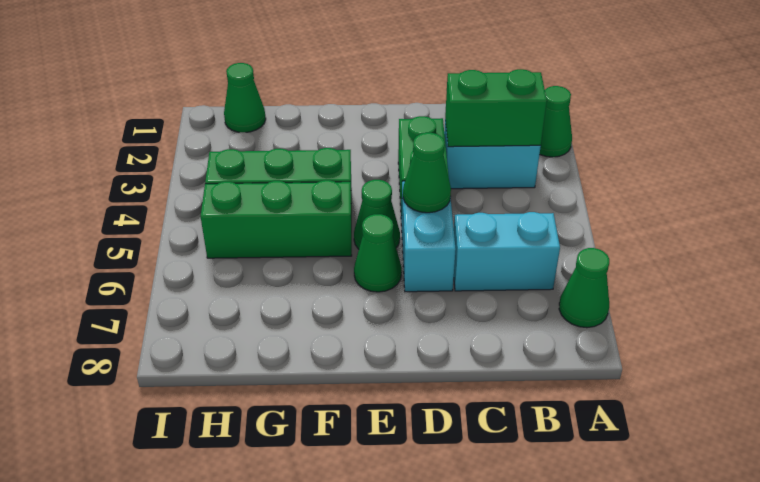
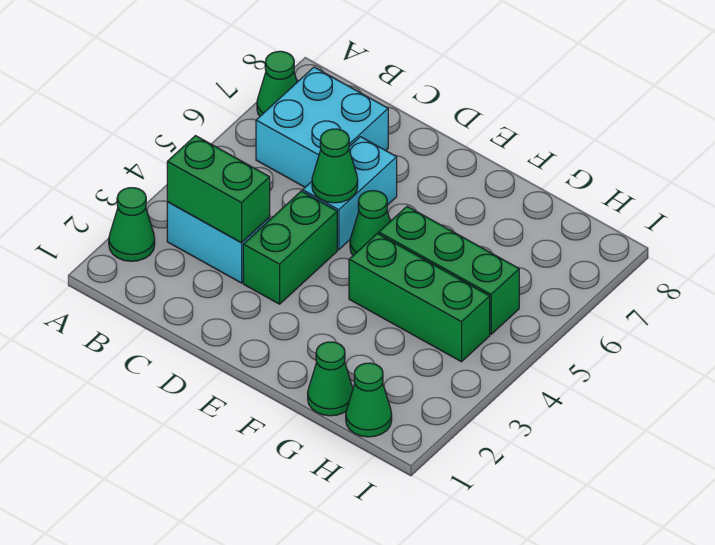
cyan brick B6:C6 level 1 -> cyan brick B6:C7 level 1
green cone E6 level 1 -> green cone G1 level 1

